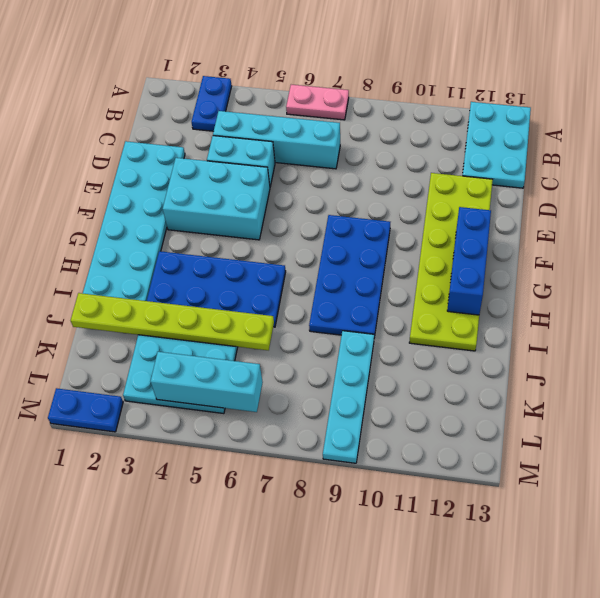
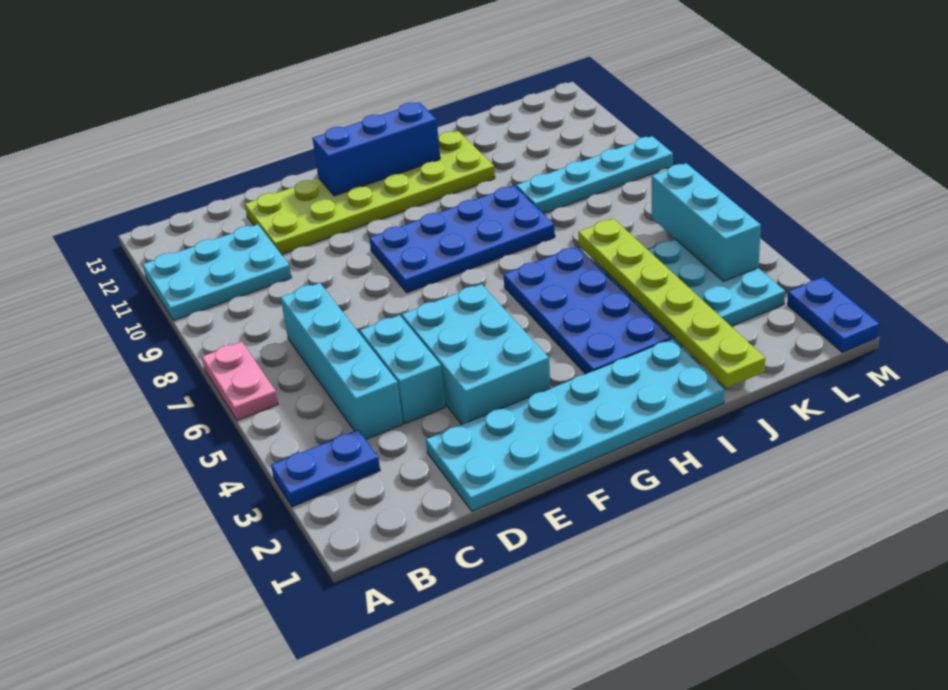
cyan plate A12:C13 level 1 -> cyan plate A10:C11 level 1

